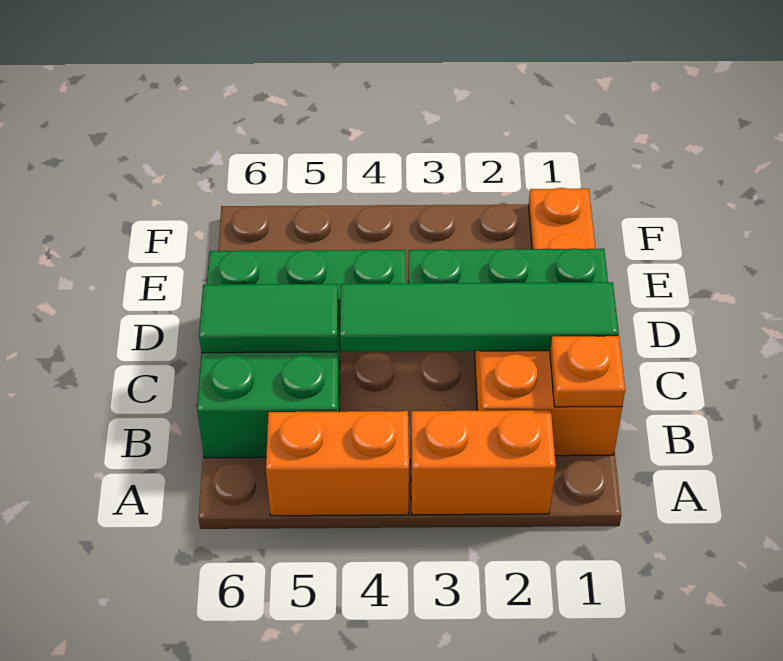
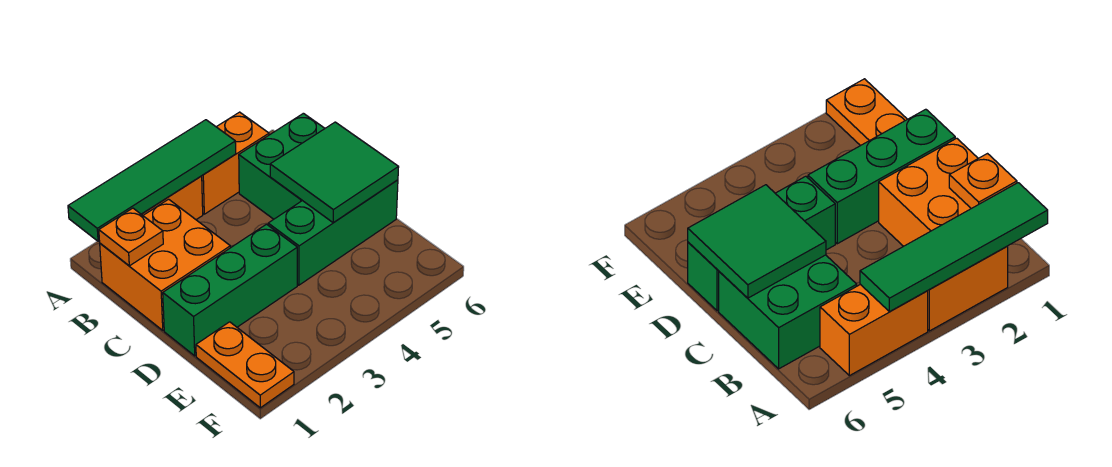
green tile C1:C4 level 2 -> green tile A1:A4 level 2
green tile C5:C6 level 2 -> green tile C5:D6 level 2

